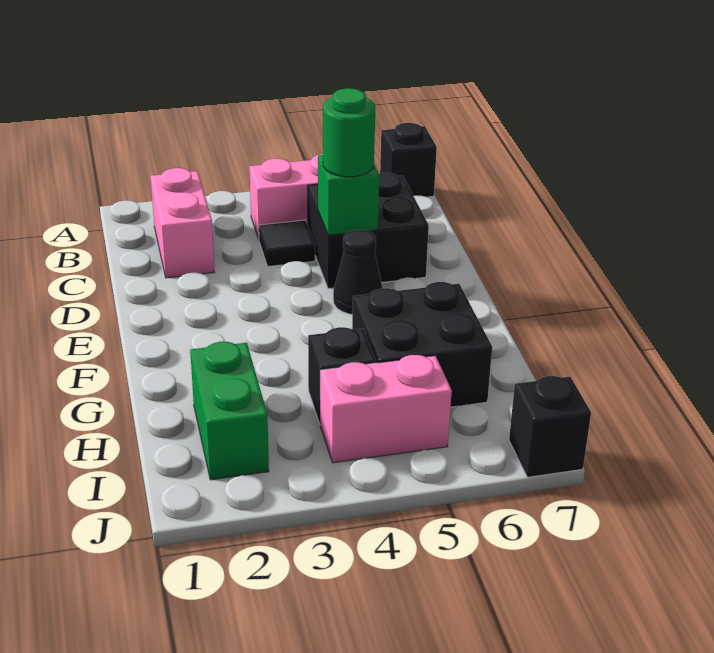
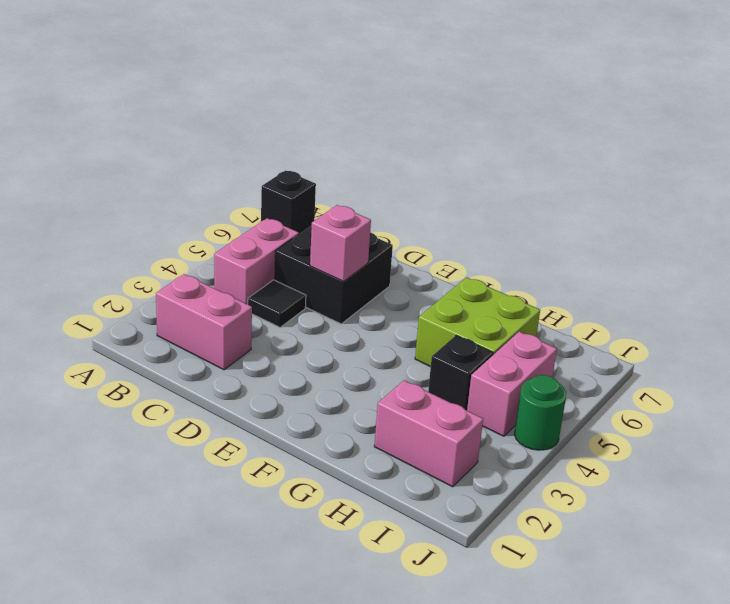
green brick D5 level 2 -> pink brick D5 level 2
green round brick D5 level 3 -> green round brick J4 level 1
black cone E5 level 1 -> none
black brick G5:H6 level 1 -> lime brick G5:H6 level 1
green brick H2:I2 level 1 -> pink brick H2:I2 level 1
black brick J7 level 1 -> none

